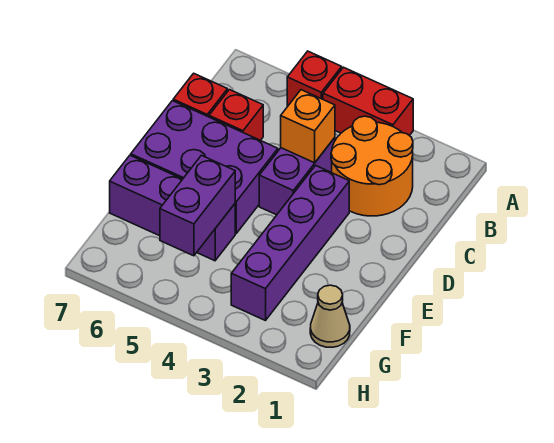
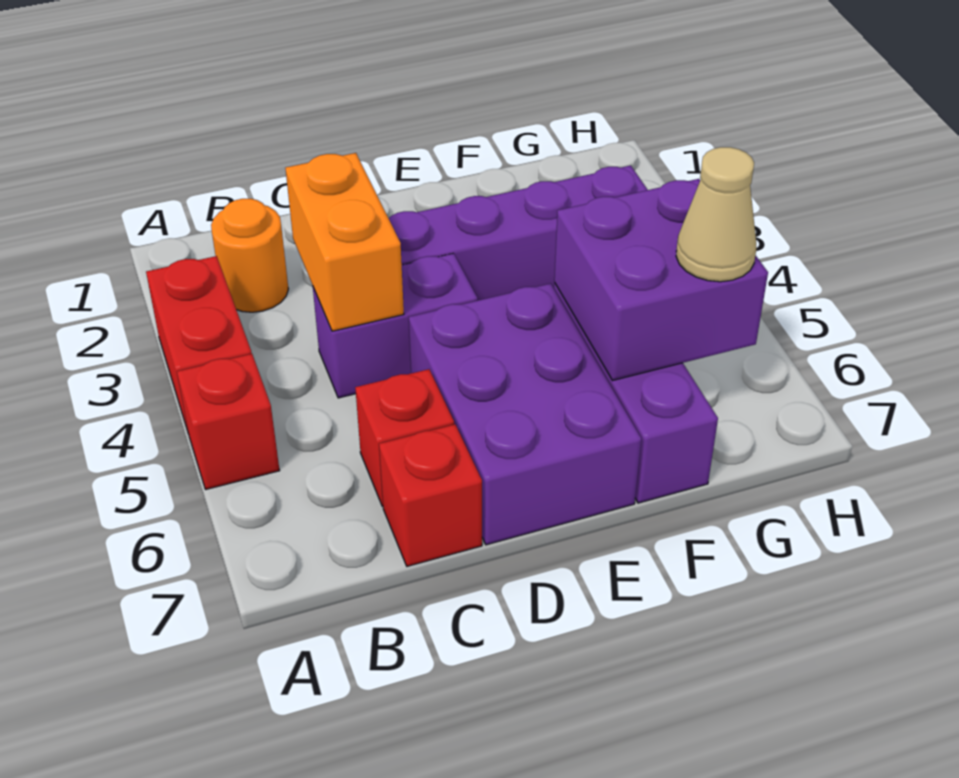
orange round brick B2:C3 level 1 -> orange round brick B2 level 1
orange brick C4 level 2 -> orange brick C3:C4 level 2
purple brick F5:G5 level 2 -> purple brick F5:G6 level 2
tan cone G1 level 1 -> tan cone G6 level 3

